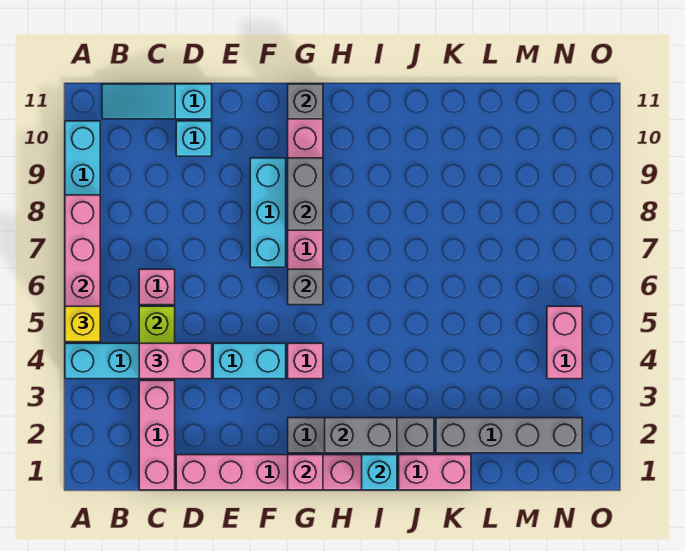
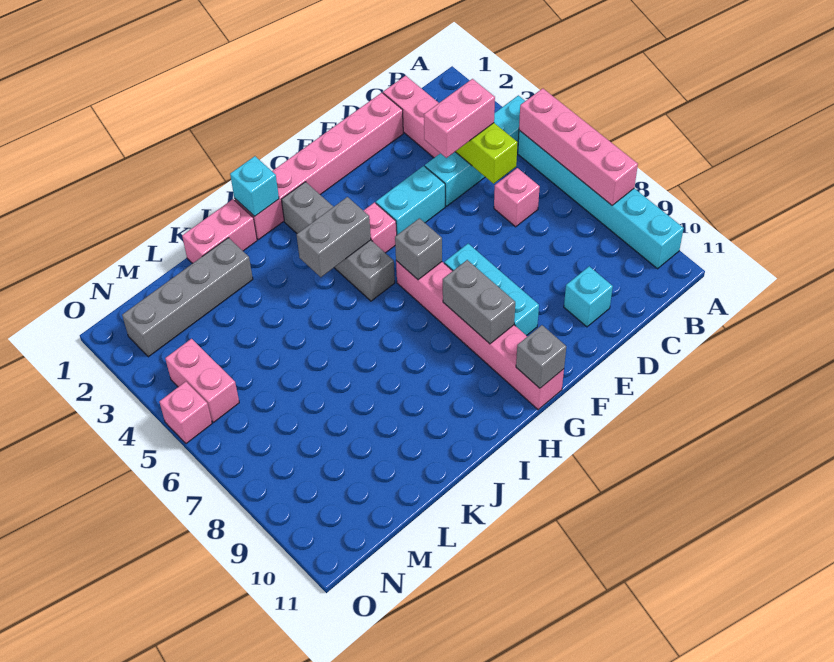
yellow brick A5 level 3 -> none
cyan slope B11:D11 level 1 top D -> none
pink brick G1 level 2 -> pink brick O5 level 1
grey brick G2:J2 level 1 -> grey brick H2:H5 level 1
grey brick H2:I2 level 2 -> grey brick H4:I4 level 2

